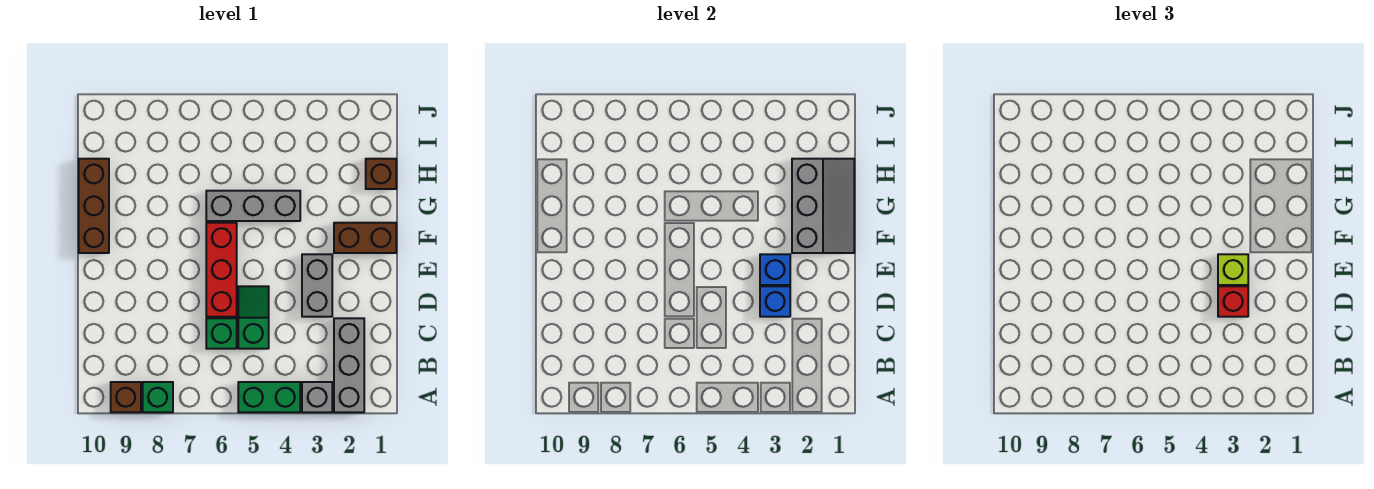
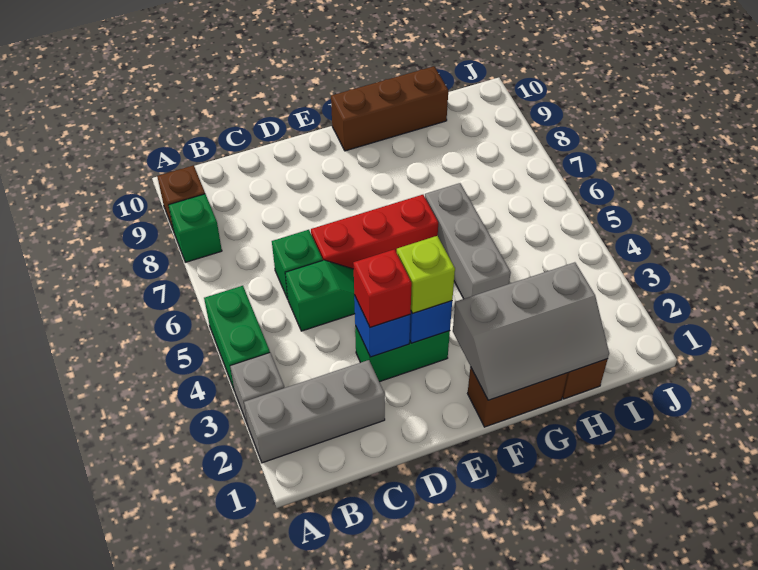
grey brick D3:E3 level 1 -> green brick D3:E3 level 1
brown brick F1:F2 level 1 -> brown brick F1:G1 level 1

